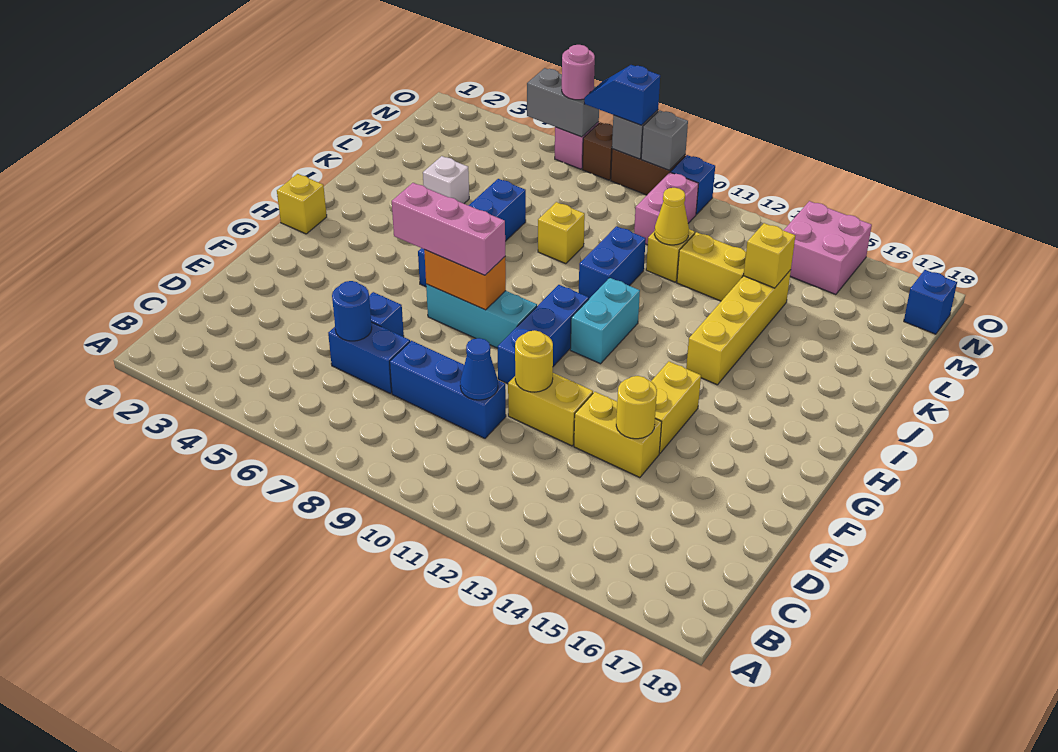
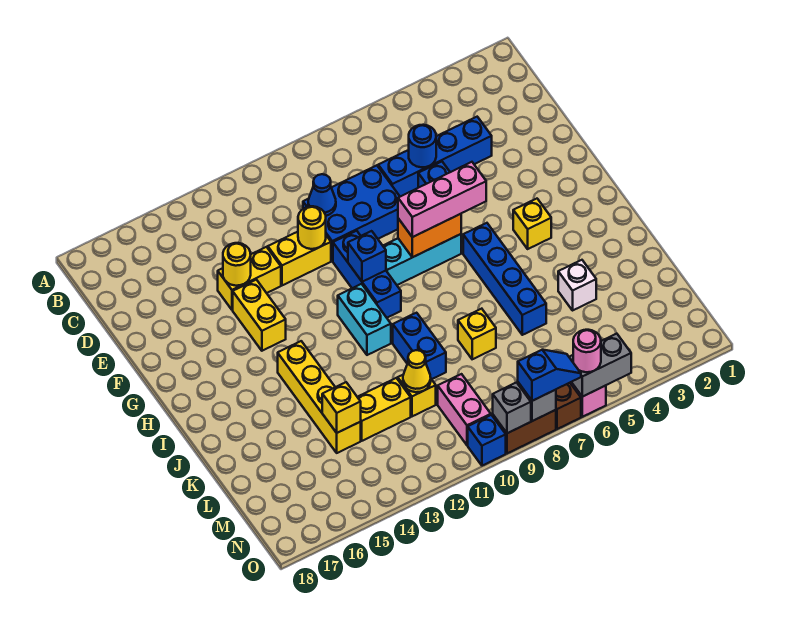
blue brick D6:D7 level 1 -> blue brick D4:D7 level 1
blue brick D8:D10 level 1 -> blue brick D8:E10 level 1
yellow brick H1 level 1 -> yellow brick H4 level 1
pink brick N14:O15 level 1 -> none
blue brick N18 level 1 -> blue brick G10 level 2

